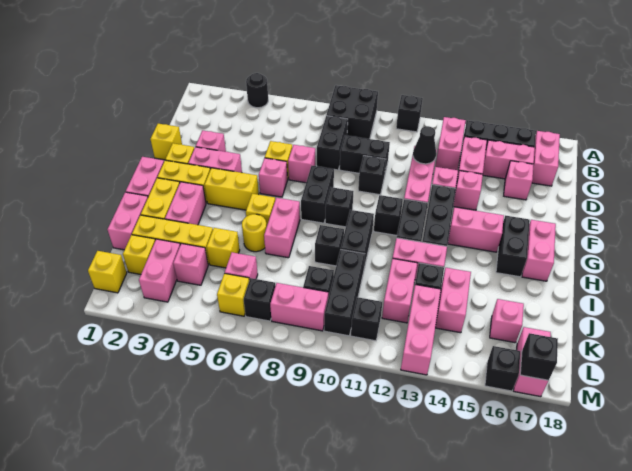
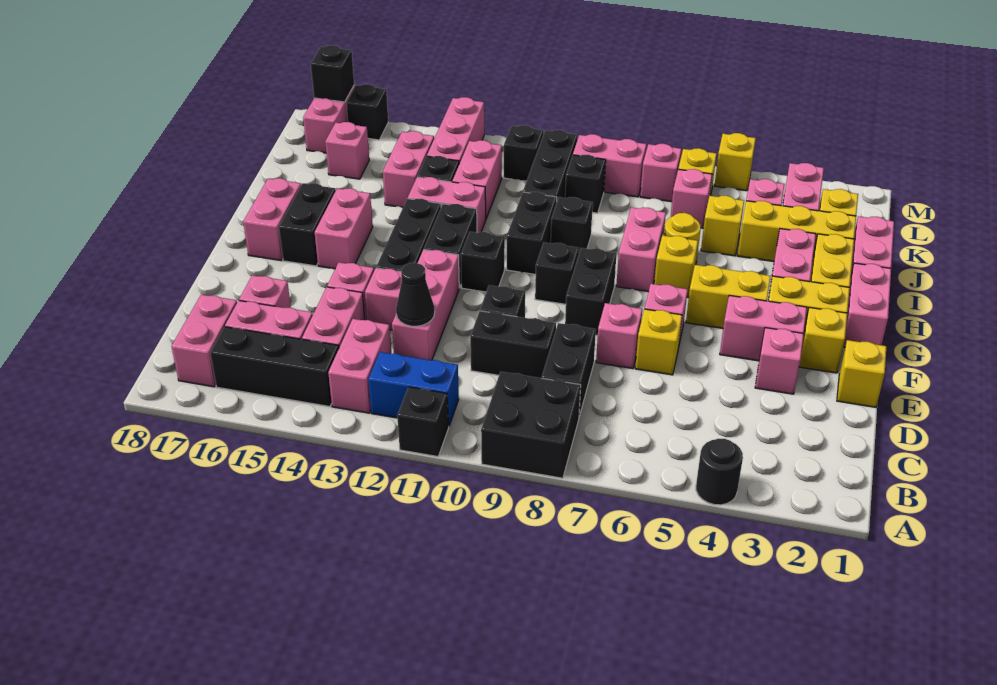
none -> blue brick B11:B12 level 1
pink brick G14:G15 level 1 -> pink brick G15:H15 level 1
yellow brick L1 level 1 -> yellow brick M5 level 1
black brick L7 level 1 -> pink brick L7 level 1

